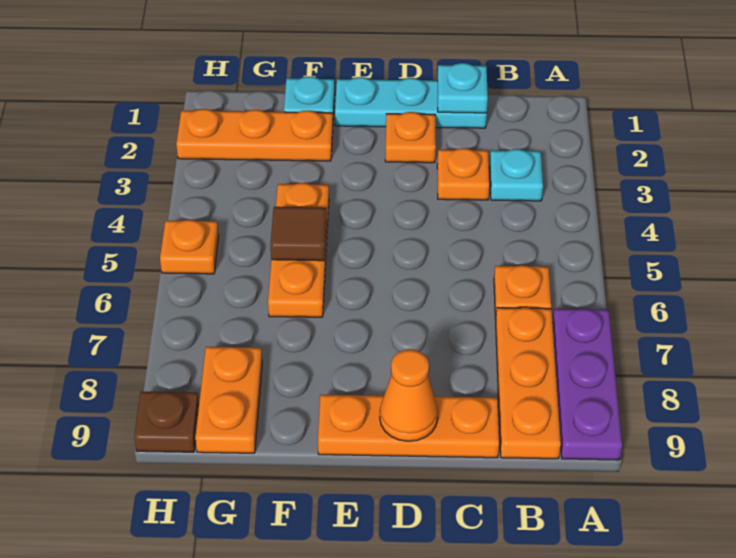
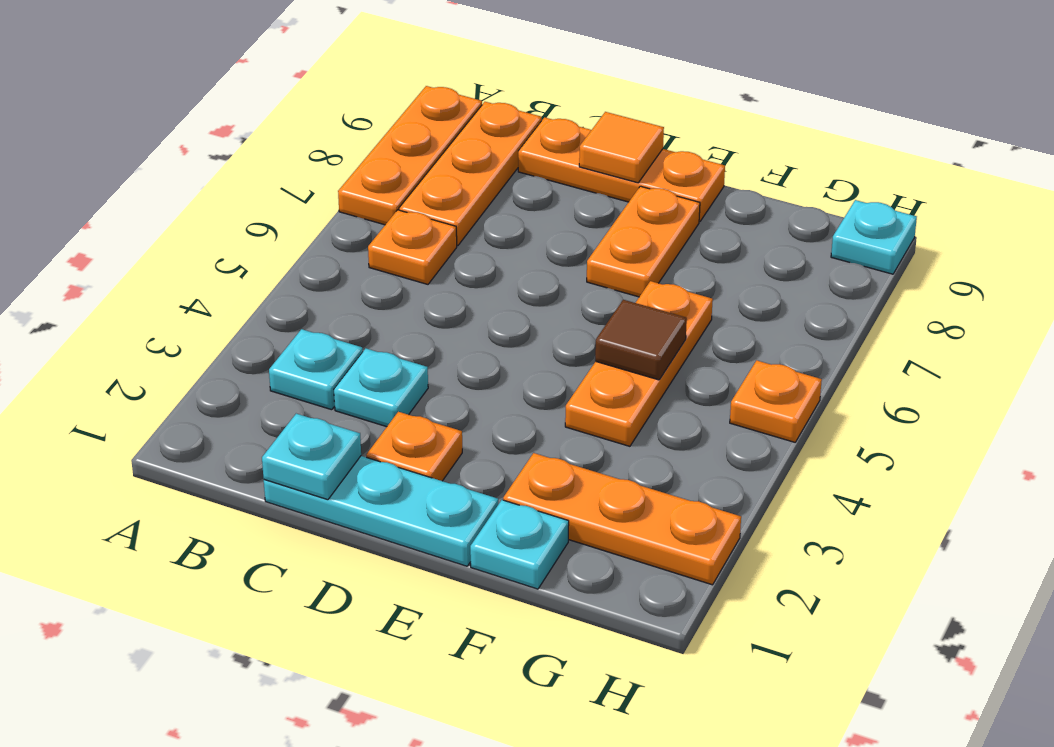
purple plate A7:A9 level 1 -> orange plate A7:A9 level 1
orange plate C3 level 1 -> cyan plate C3 level 1
orange cone D9 level 2 -> orange tile D9 level 2
orange plate G8:G9 level 1 -> orange plate E7:E8 level 1
brown plate H9 level 1 -> cyan plate H9 level 1

